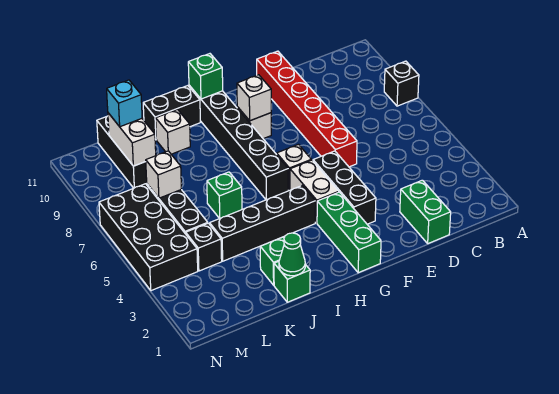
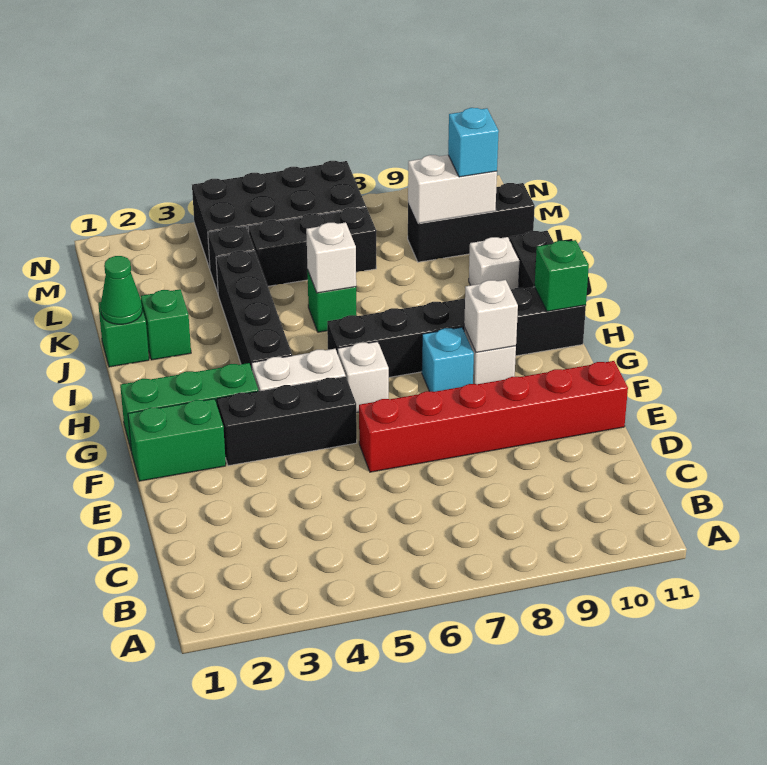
black brick A8 level 1 -> none
green brick D1:D2 level 1 -> green brick F1:F2 level 1
none -> cyan brick G8 level 1
white brick L7 level 2 -> white brick J6 level 2

